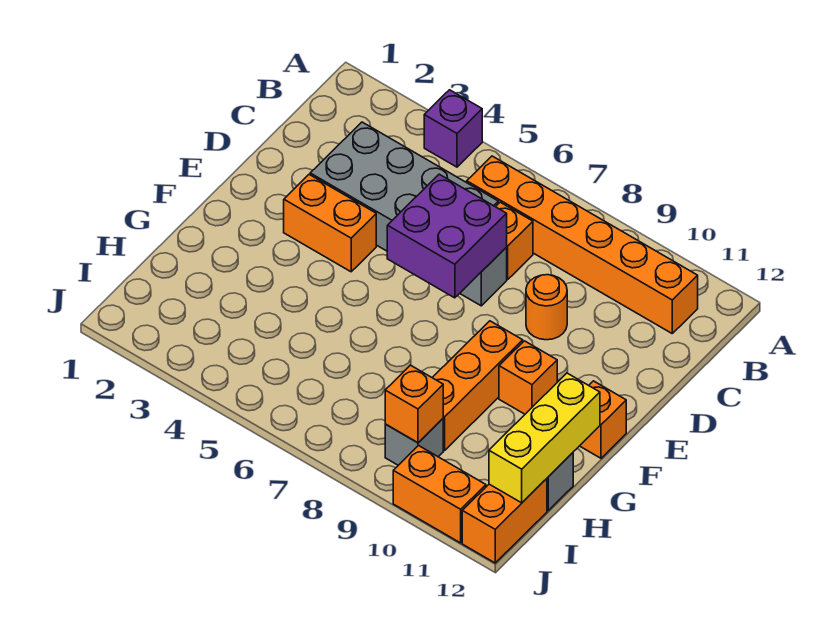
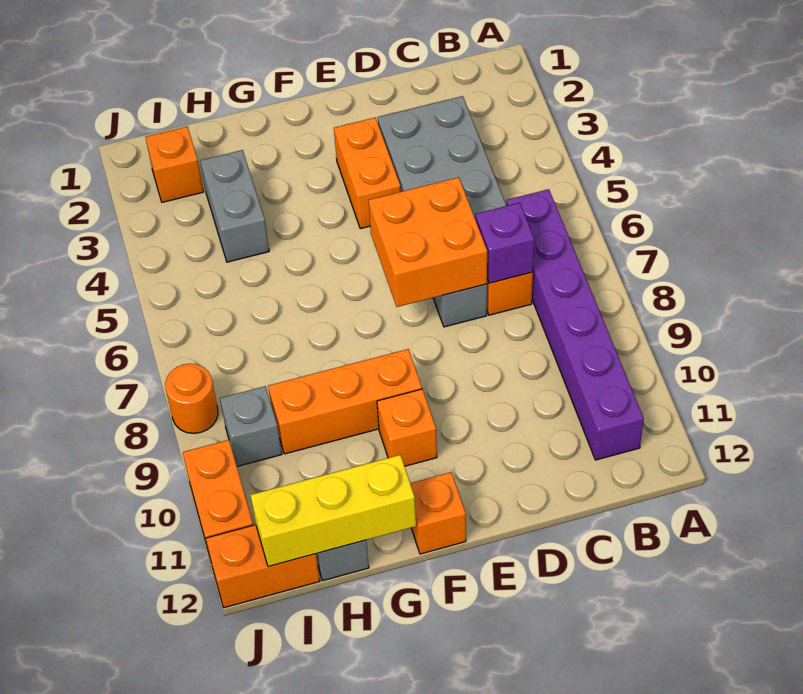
purple brick A4 level 1 -> purple brick C7 level 2
orange brick B6:B11 level 1 -> purple brick B6:B11 level 1
purple brick D6:E7 level 2 -> orange brick D6:E7 level 2
orange round brick D9 level 1 -> orange round brick J8 level 1
none -> grey brick H3:H4 level 1
orange brick I9 level 2 -> orange brick I2 level 1

